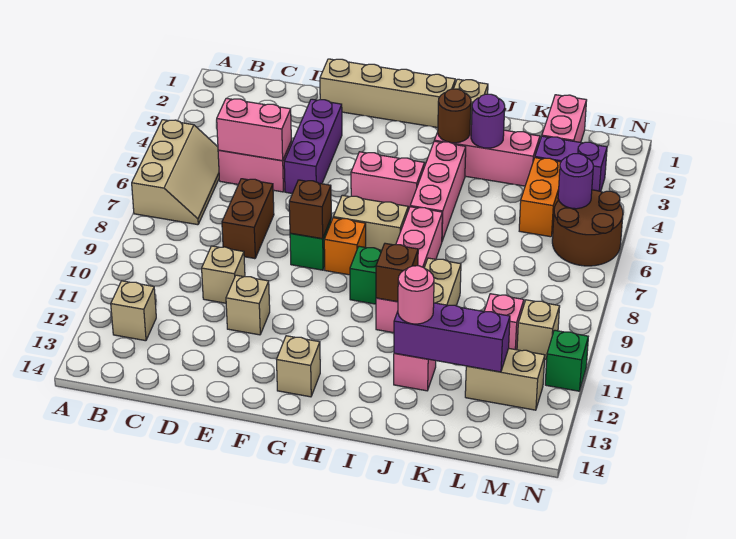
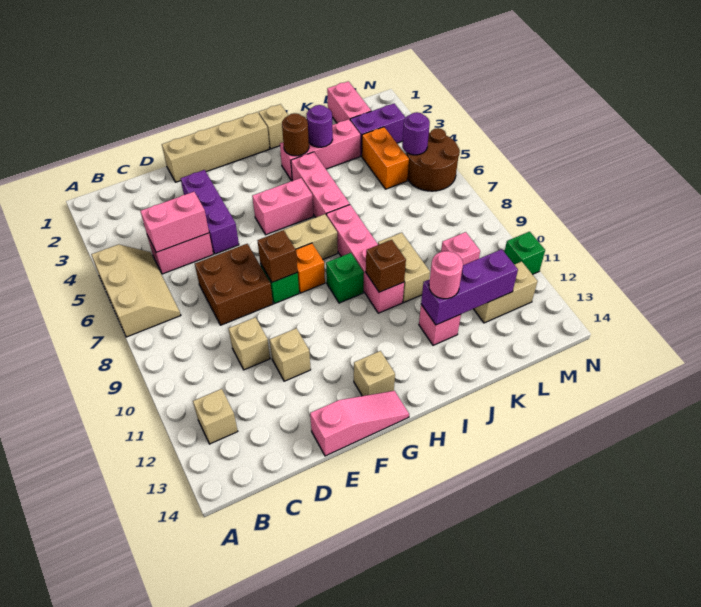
brown brick D7:D8 level 1 -> brown brick D7:E8 level 1
none -> pink slope E14:G14 level 1 top E
tan brick M10 level 1 -> none

